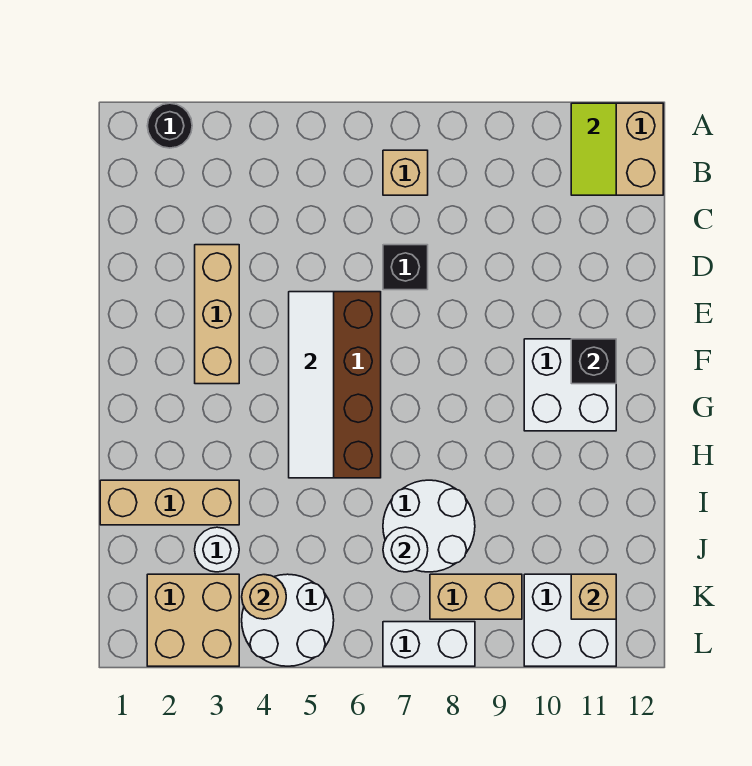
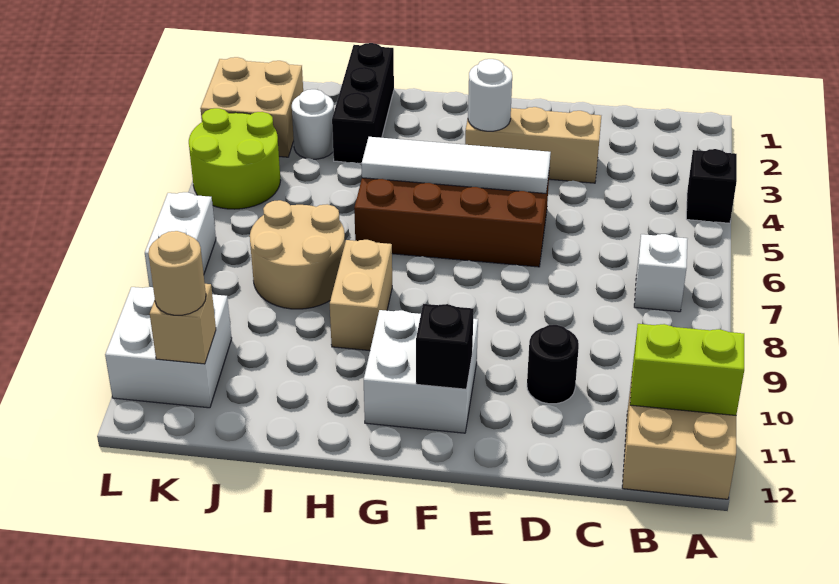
black round brick A2 level 1 -> black round brick D10 level 1
lime tile A11:B11 level 2 -> lime brick A11:B11 level 2
tan brick B7 level 1 -> white brick B7 level 1
black brick D7 level 1 -> black brick A4 level 1
tan brick I1:I3 level 1 -> black brick I1:I3 level 1
white round brick I7:J8 level 1 -> tan round brick I7:J8 level 1
white round brick J7 level 2 -> white round brick F3 level 2
white round brick K4:L5 level 1 -> lime round brick K4:L5 level 1
tan round brick K4 level 2 -> tan round brick K11 level 3
tan brick K8:K9 level 1 -> tan brick H8:H9 level 1

